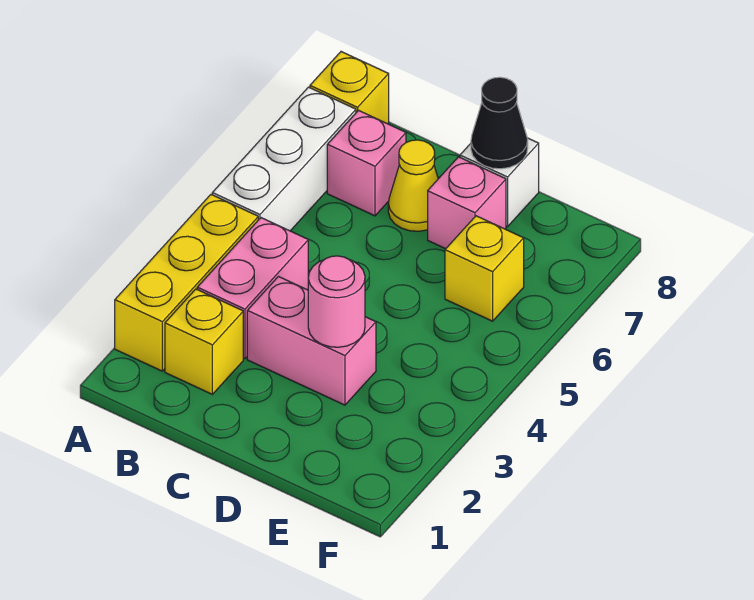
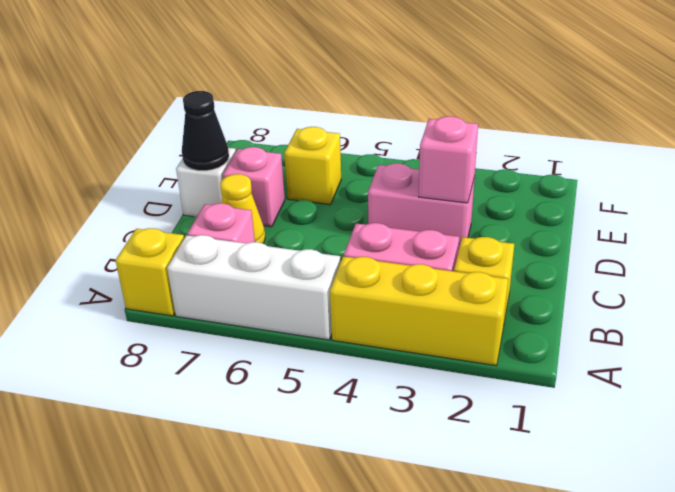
pink brick C3:D3 level 1 -> pink brick D3:D4 level 1
pink round brick D3 level 2 -> pink brick D3 level 2

